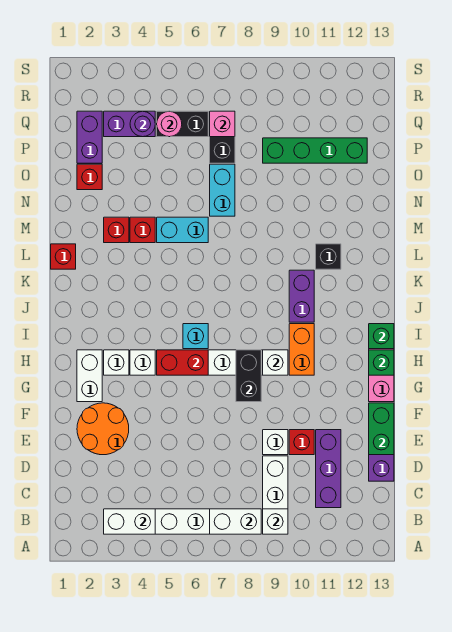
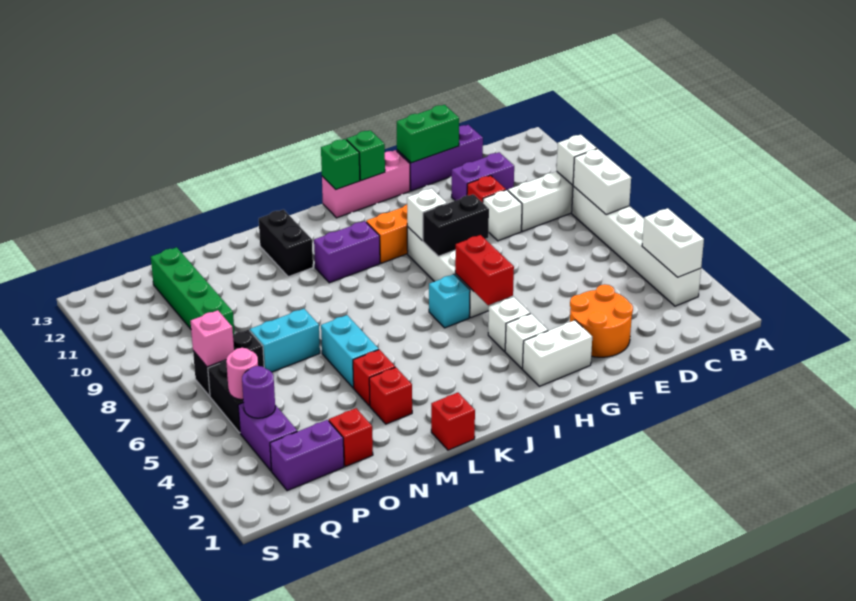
purple brick C11:E11 level 1 -> purple brick D11:E11 level 1
black brick L11 level 1 -> black brick L11:L12 level 1

